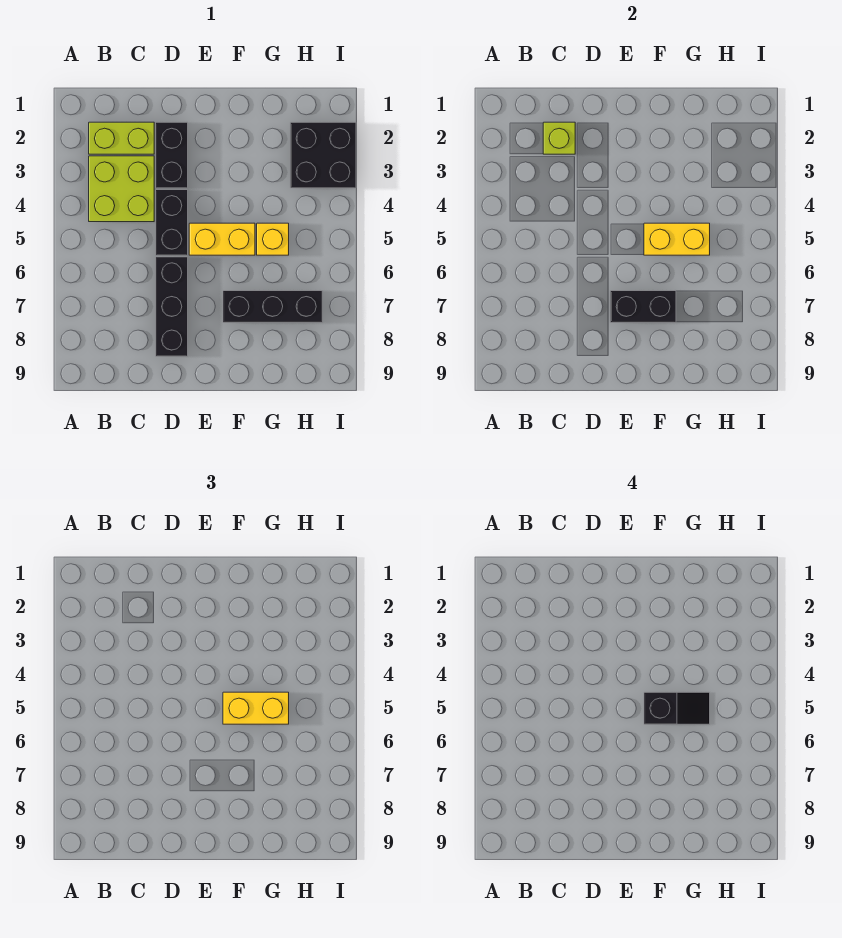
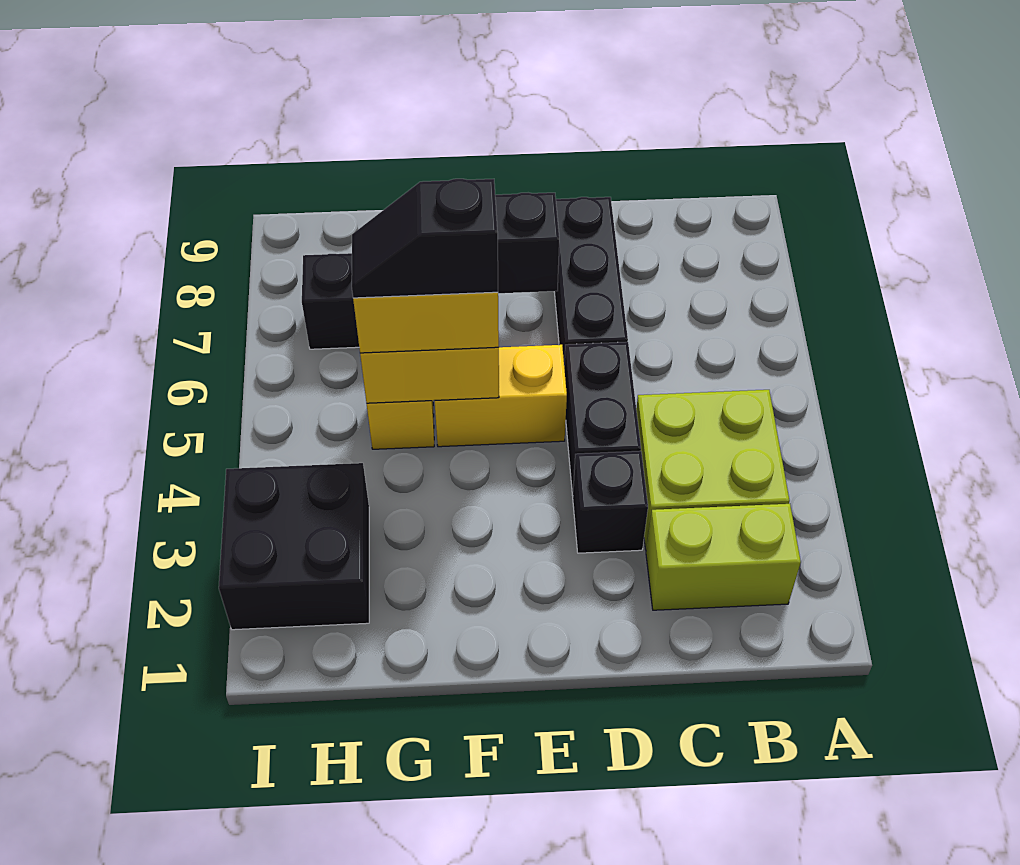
lime brick C2 level 2 -> none
black brick D2:D3 level 1 -> black brick D3 level 1

